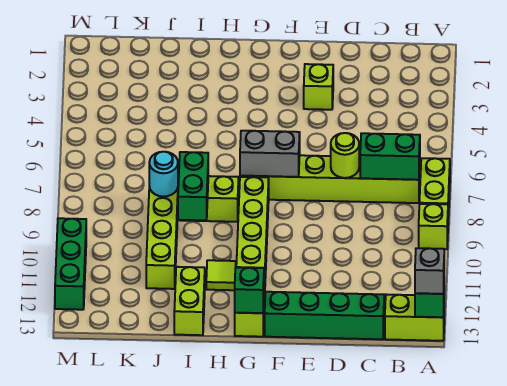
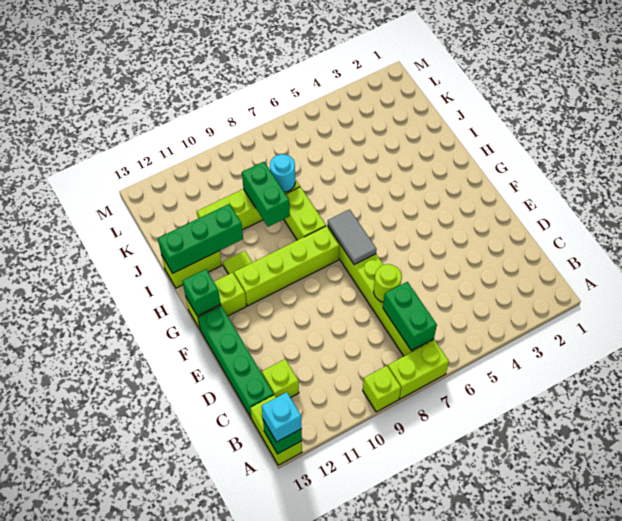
grey brick A13 level 3 -> cyan brick A13 level 3
lime brick E3 level 1 -> lime brick C12 level 1
grey brick F7:G7 level 2 -> grey tile F7:G7 level 2
green brick I8:I9 level 2 -> green brick I9:J9 level 2
green brick M10:M12 level 1 -> green brick I11:I13 level 2

